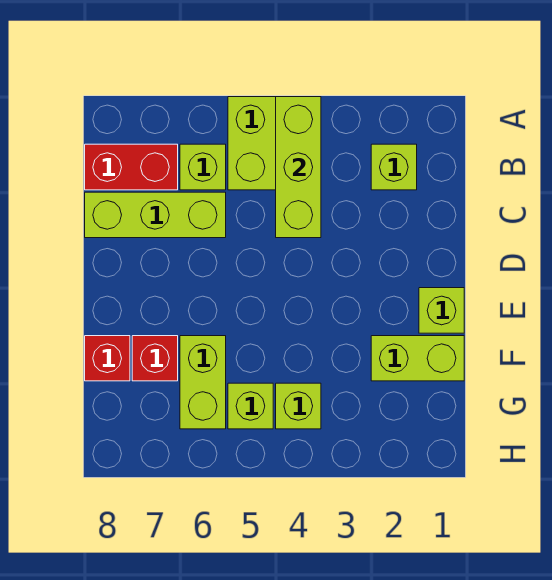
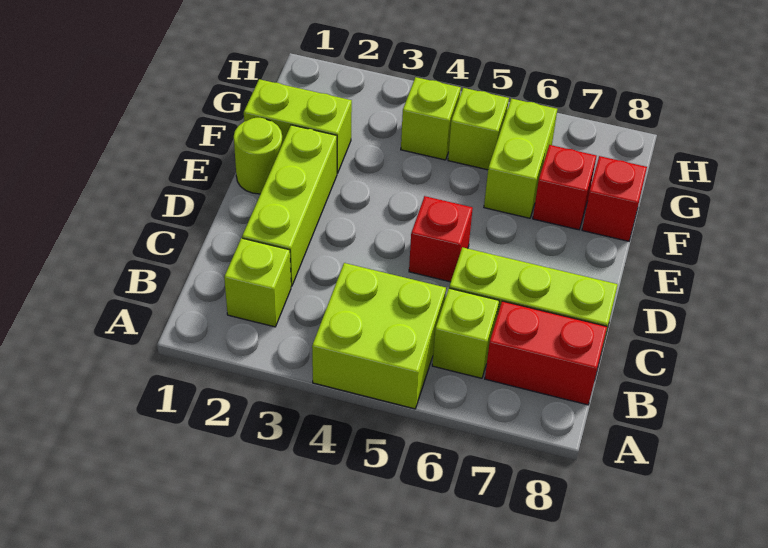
lime brick A4:C4 level 2 -> lime brick C2:E2 level 1
none -> red brick D5 level 1
lime brick E1 level 1 -> lime round brick E1 level 1

